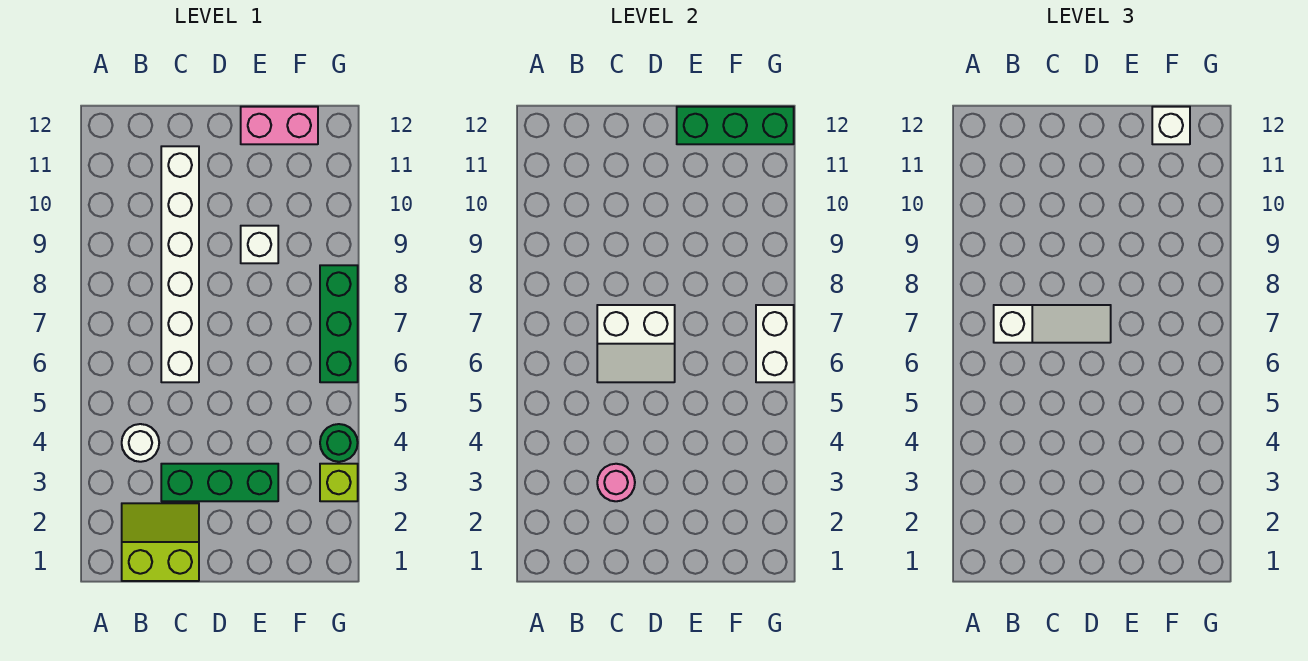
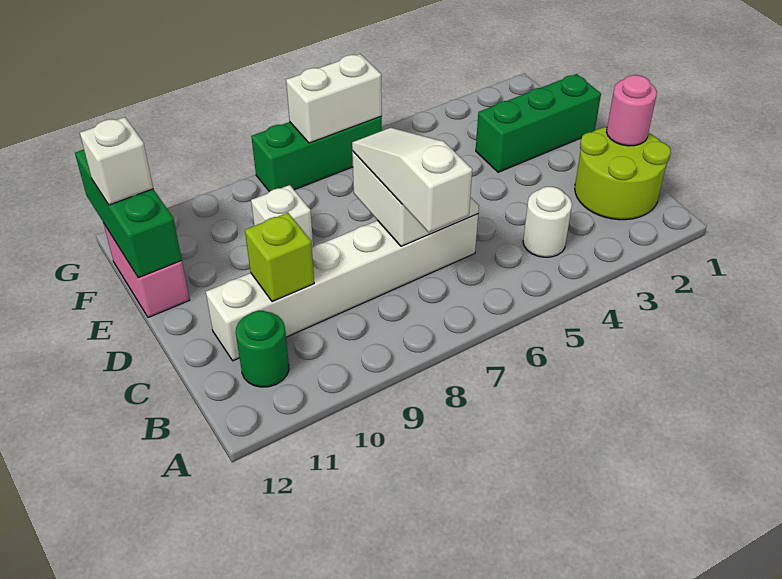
lime slope B1:C2 level 1 top 1 -> lime round brick B1:C2 level 1
green brick C3:E3 level 1 -> green brick E1:E3 level 1
pink round brick C3 level 2 -> pink round brick C1 level 2
lime brick G3 level 1 -> lime brick C10 level 2
green round brick G4 level 1 -> green round brick B11 level 1

